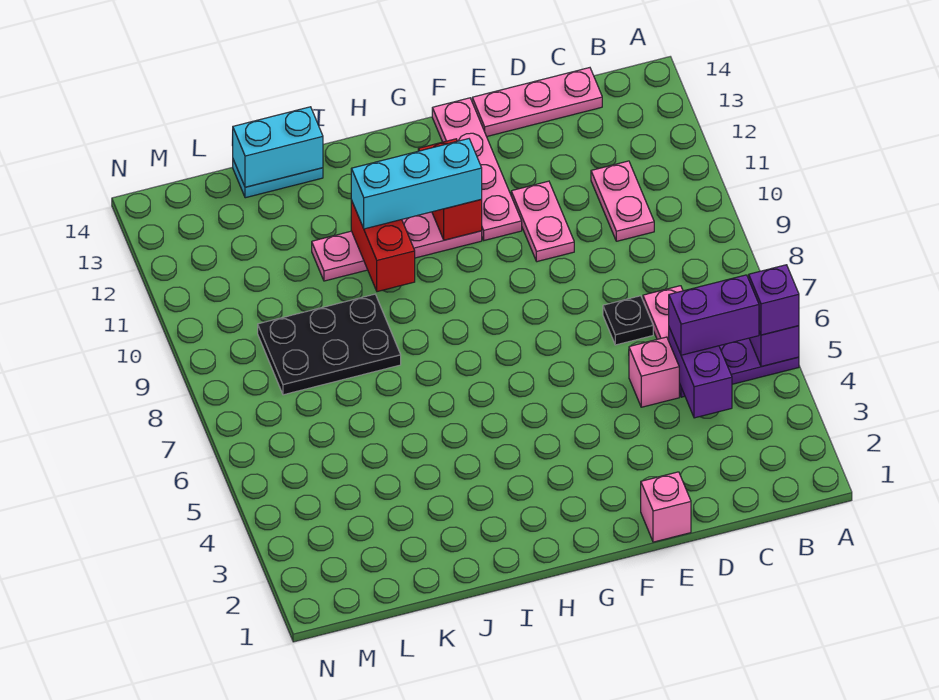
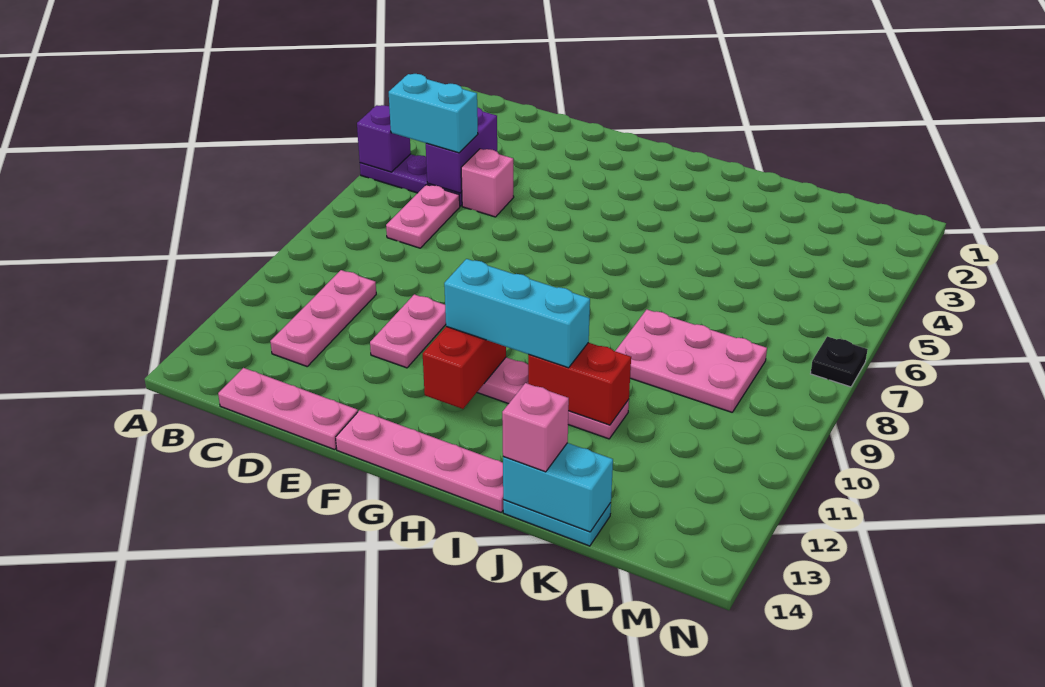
purple brick A5 level 3 -> none
purple brick B5:C5 level 3 -> cyan brick B5:C5 level 3
pink plate C10:C11 level 1 -> pink plate C10:C12 level 1
black plate D7 level 1 -> black plate N7 level 1
pink brick E1 level 1 -> pink brick J14 level 3
pink plate F11:F14 level 1 -> pink plate F14:I14 level 1
red brick I10:I11 level 2 -> red brick I11:J11 level 2
black plate J8:L9 level 1 -> pink plate J8:L9 level 1

